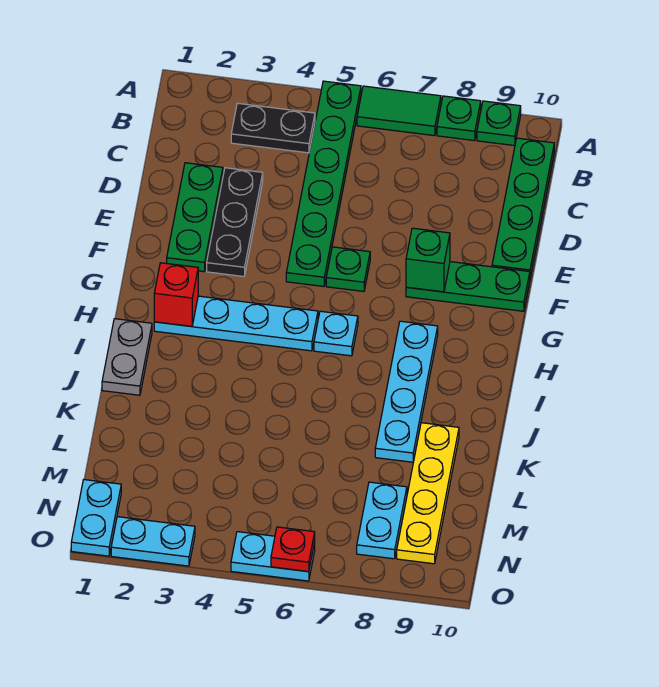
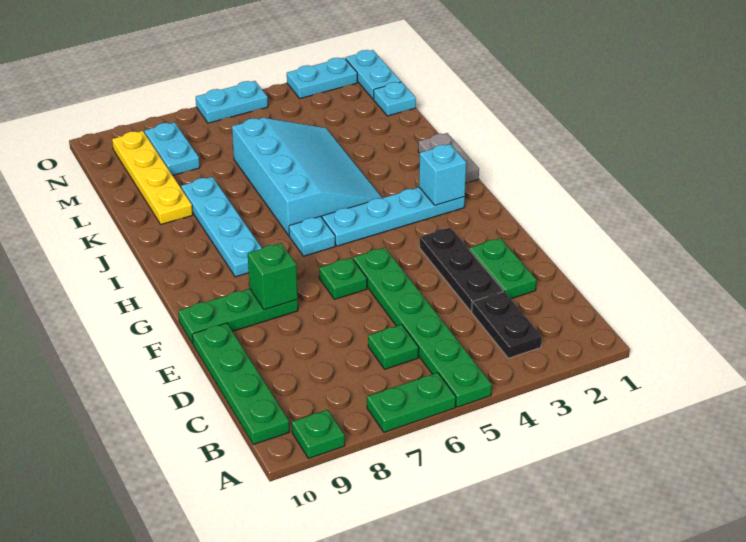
green tile A6:A7 level 1 -> green plate A6:A7 level 1
green plate A8 level 1 -> green plate C6 level 1
black plate B3:B4 level 1 -> black plate B3:C3 level 1
green plate D2:F2 level 1 -> green plate D2:E2 level 1
red brick H2 level 2 -> cyan brick H2 level 2
none -> cyan slope I4:L6 level 1 top 6
none -> cyan plate M1 level 1
red plate O6 level 2 -> none

